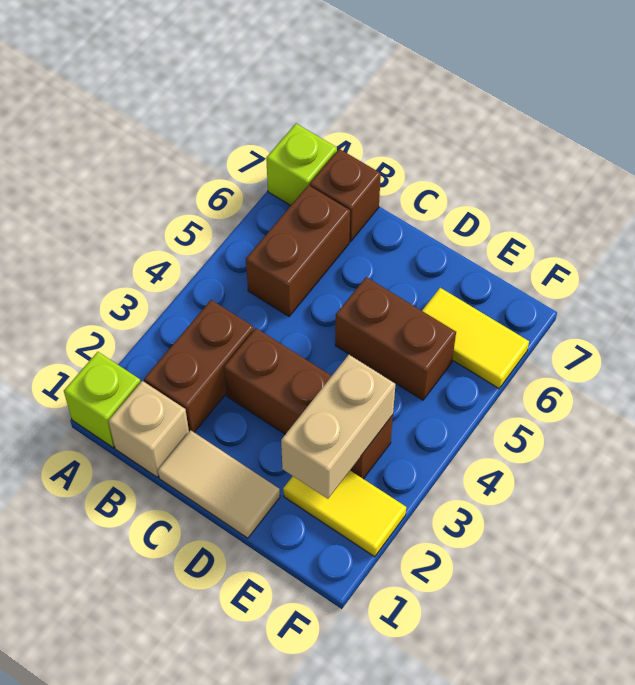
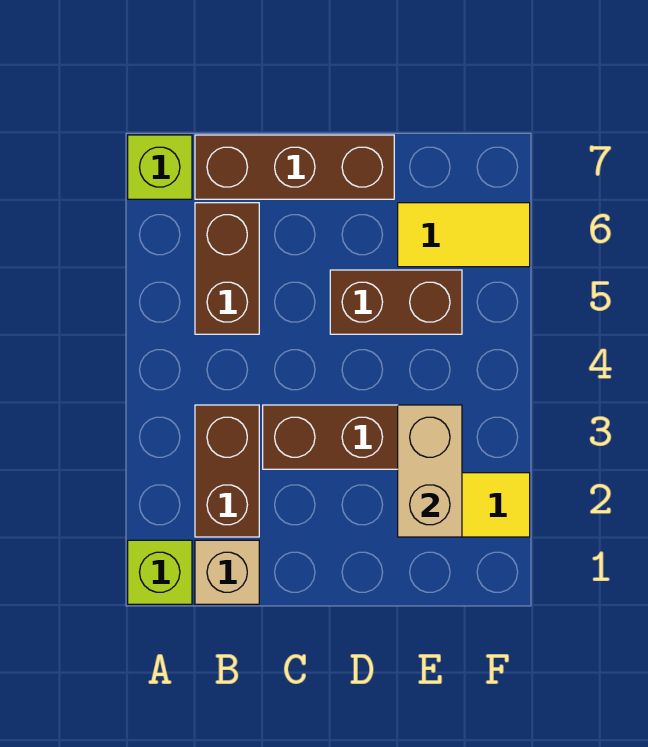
brown brick B7 level 1 -> brown brick B7:D7 level 1
tan tile C1:D1 level 1 -> none

